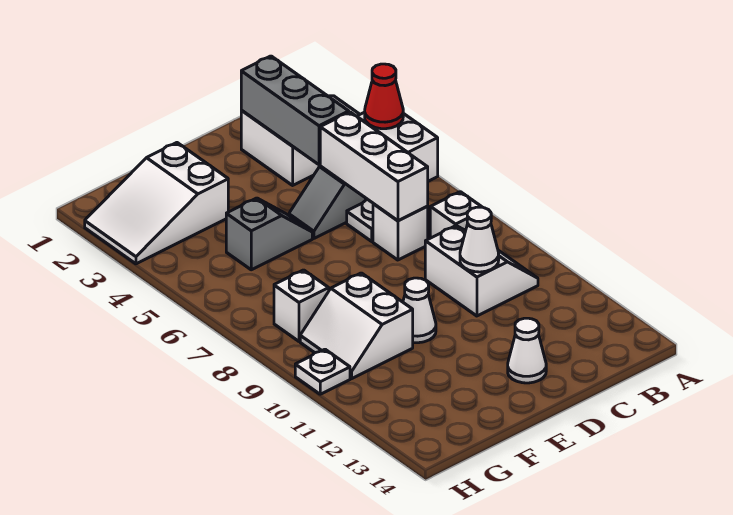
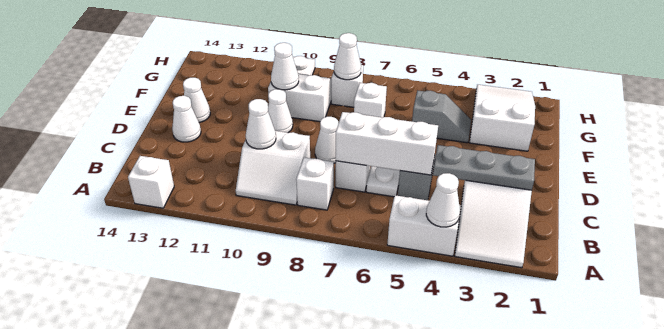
red cone A4 level 2 -> white cone A4 level 2
none -> white brick A13 level 1
grey brick C2:C4 level 2 -> grey plate C2:C4 level 2
none -> white cone D8 level 1
grey slope E5:F5 level 1 top F -> grey slope F4:F5 level 1 top 5
none -> white cone E13 level 1
none -> white brick F7 level 1
none -> white cone F10 level 2
none -> white cone G8 level 2

